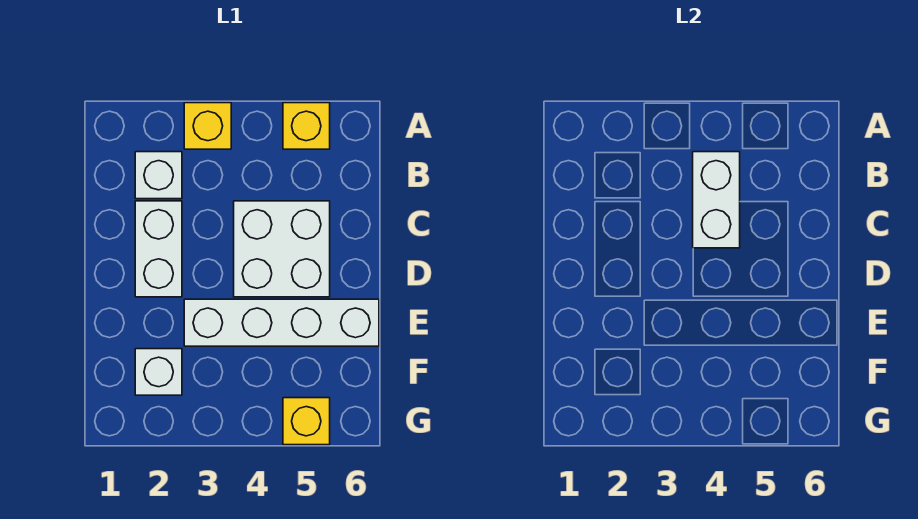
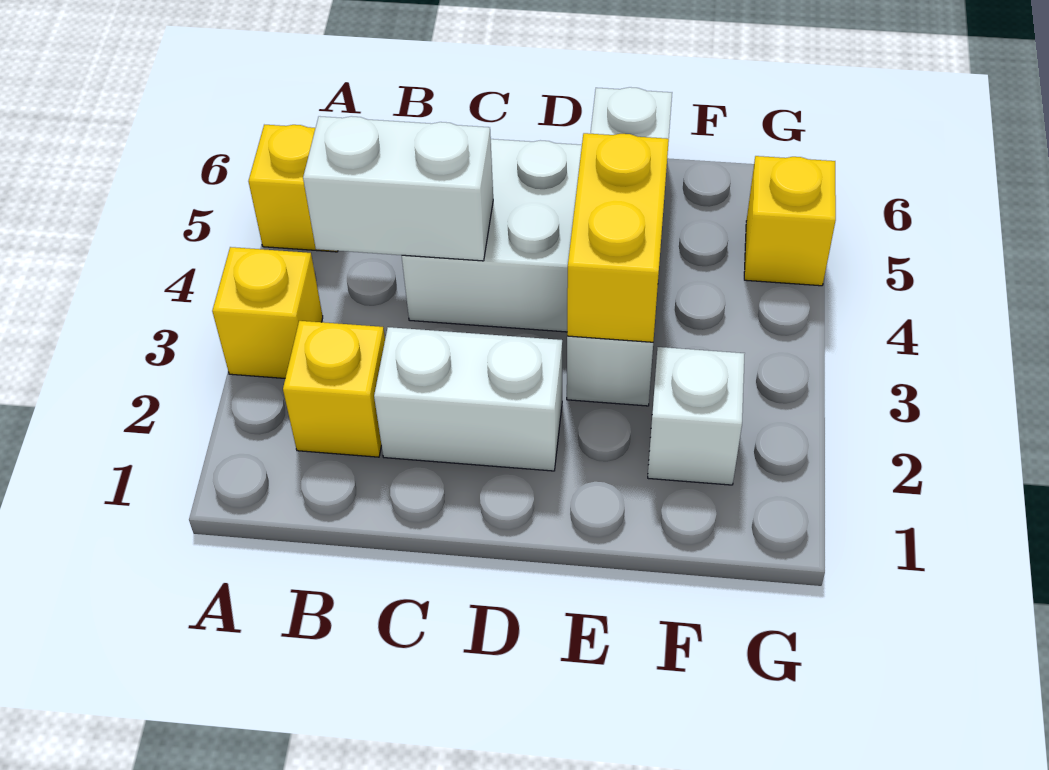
white brick B2 level 1 -> yellow brick B2 level 1
none -> yellow brick E3:E4 level 2

